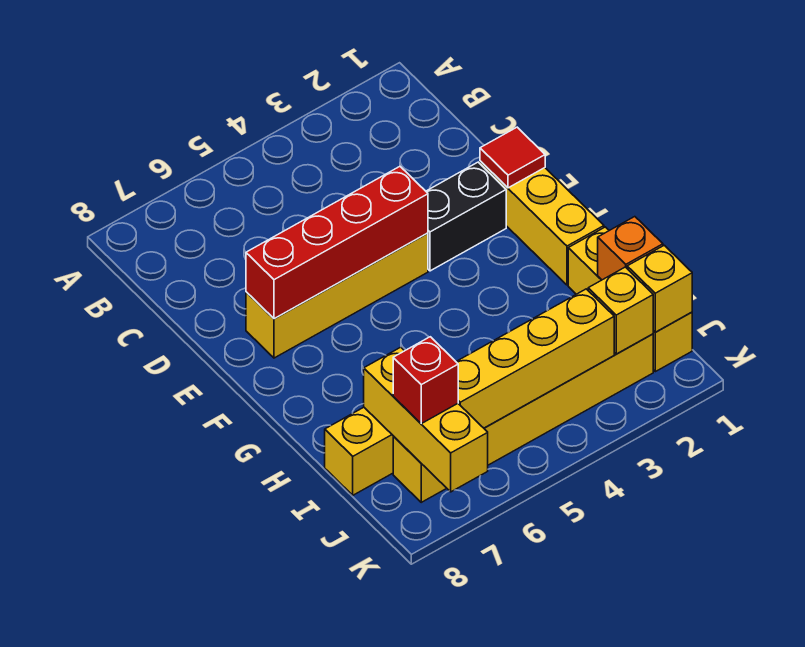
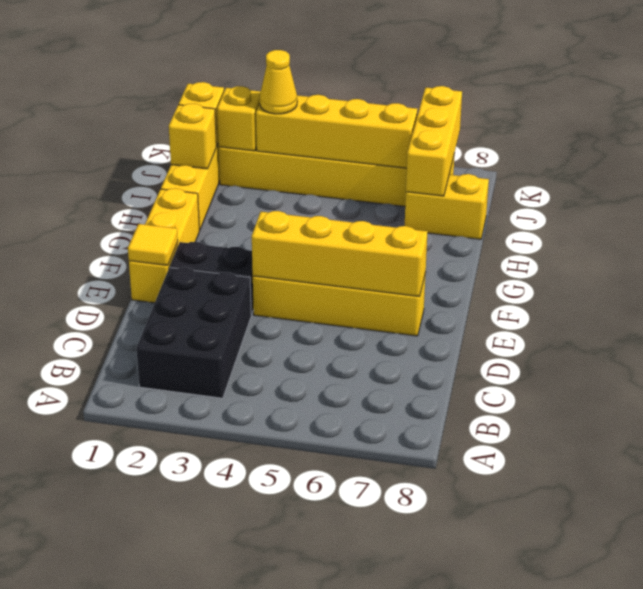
none -> black brick B2:D3 level 1
red tile E1 level 2 -> yellow tile E1 level 2
red brick E4:E7 level 2 -> yellow brick E4:E7 level 2
orange brick I1 level 2 -> yellow brick I1 level 2
none -> yellow cone J3 level 3
red brick J7 level 3 -> none

